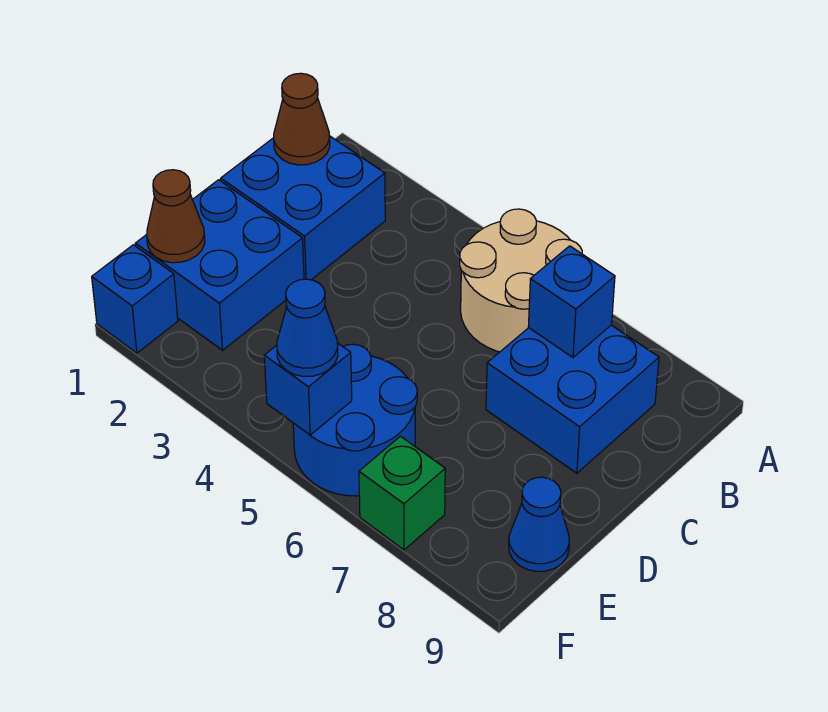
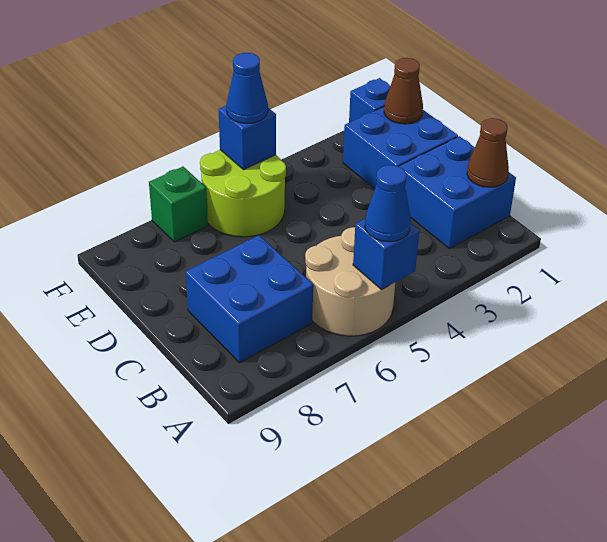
blue brick B7 level 2 -> blue brick A5 level 2
blue round brick E5:F6 level 1 -> lime round brick E5:F6 level 1
blue cone E9 level 1 -> blue cone A5 level 3

